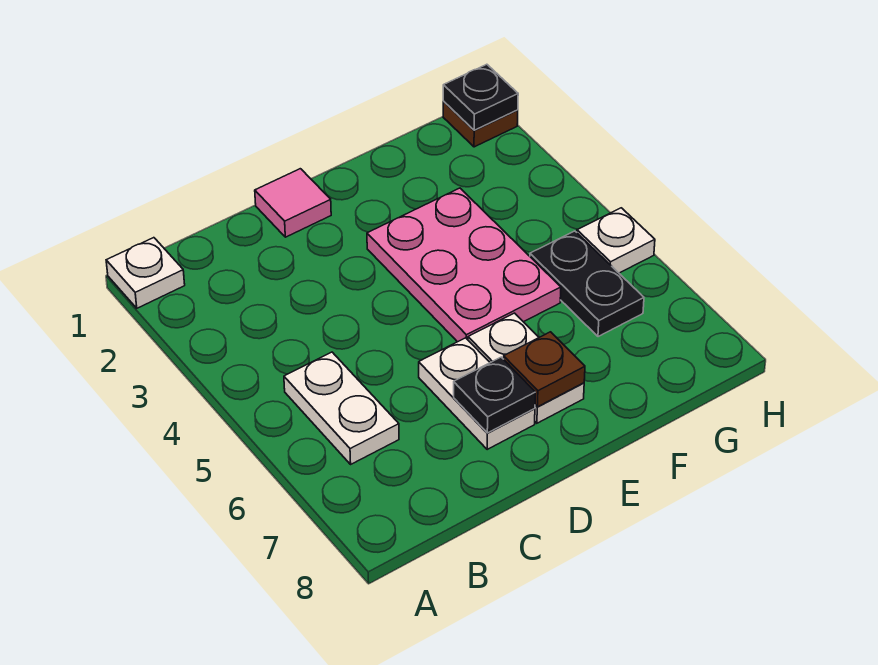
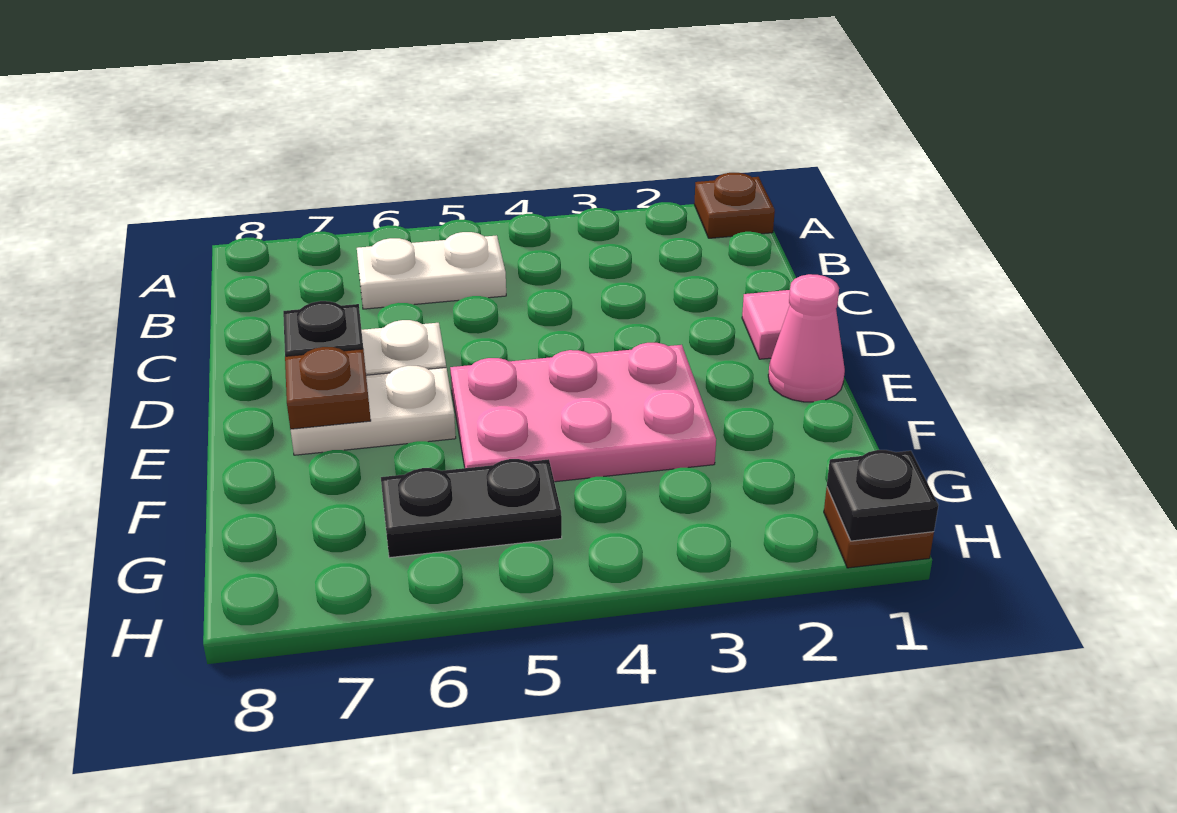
white plate A1 level 1 -> brown plate A1 level 1
none -> pink cone E1 level 1
white plate H5 level 1 -> none

